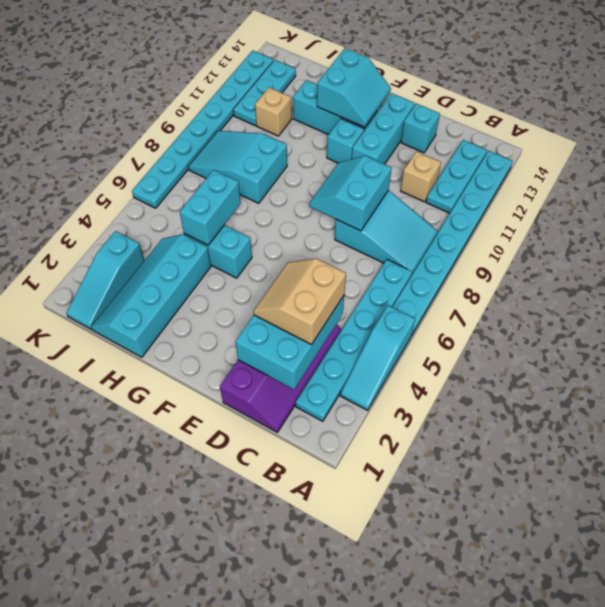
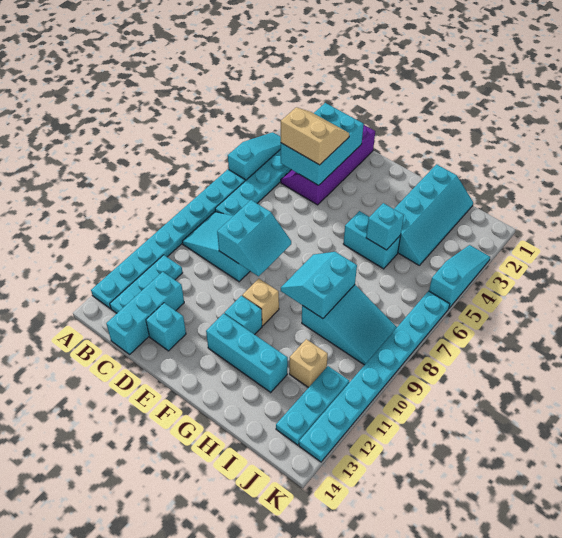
tan slope C3:D4 level 3 top C -> tan slope C3:D4 level 3 top 4
tan brick C11 level 1 -> tan brick F10 level 1
cyan brick E11:E13 level 1 -> cyan brick C12:C14 level 1
cyan slope F12:G13 level 2 top G -> cyan slope G8:H9 level 2 top H
cyan brick H5:H6 level 2 -> cyan brick H5 level 2
cyan slope J1:J3 level 1 top 3 -> cyan slope K3:K5 level 1 top 5

